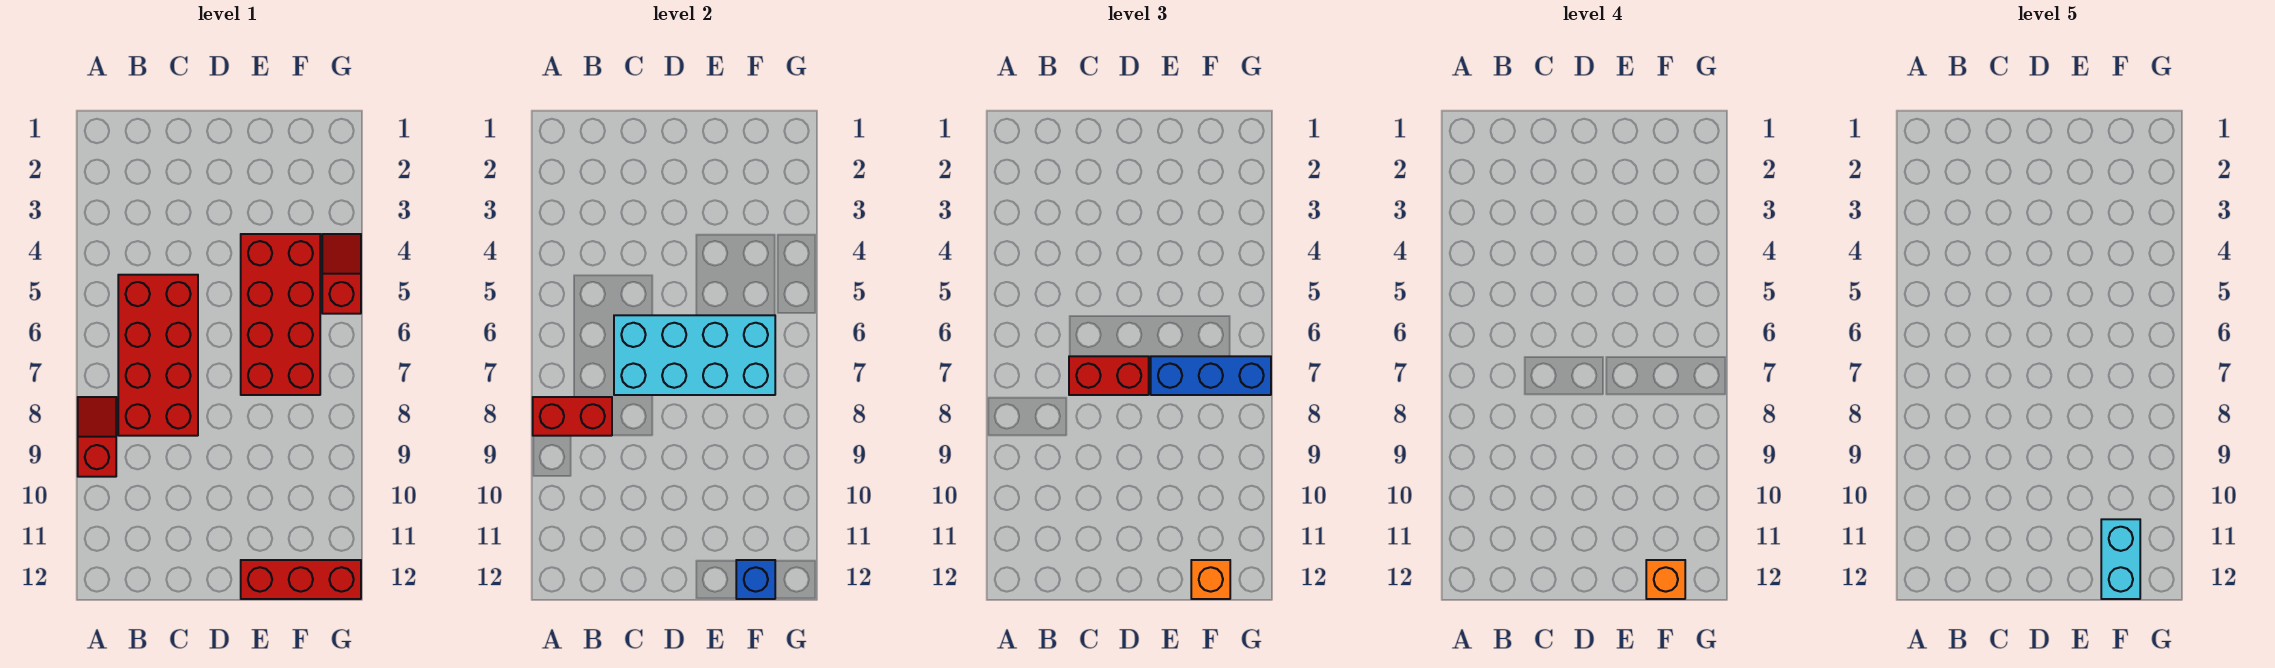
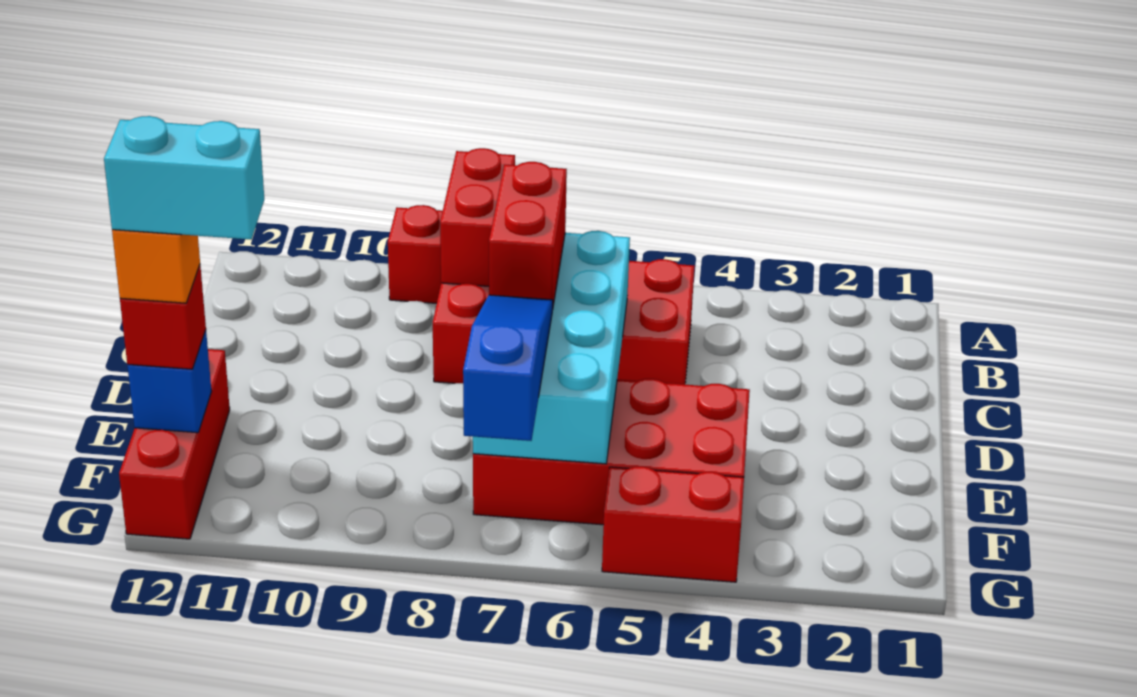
blue brick E7:G7 level 3 -> blue slope E7:G7 level 3 top G
orange brick F12 level 3 -> red brick F12 level 3
red slope G4:G5 level 1 top 5 -> red brick G4:G5 level 1

